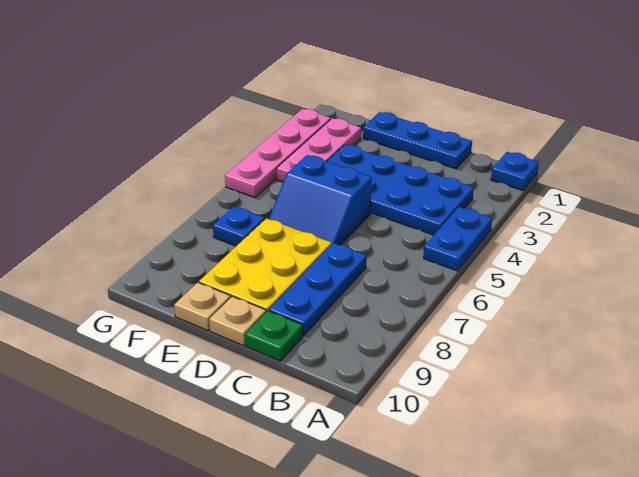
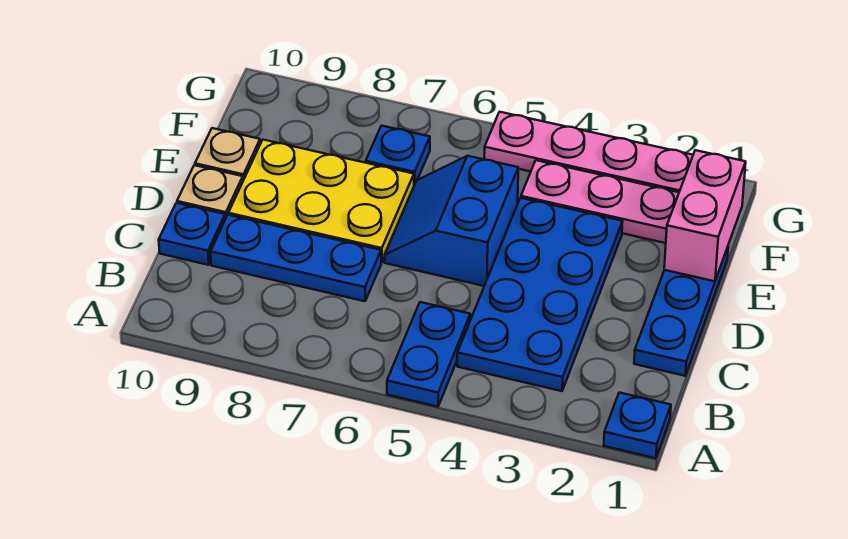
blue plate A4:A5 level 1 -> blue plate A5:B5 level 1
green plate C10 level 1 -> blue plate C10 level 1
none -> pink brick E1:F1 level 2

